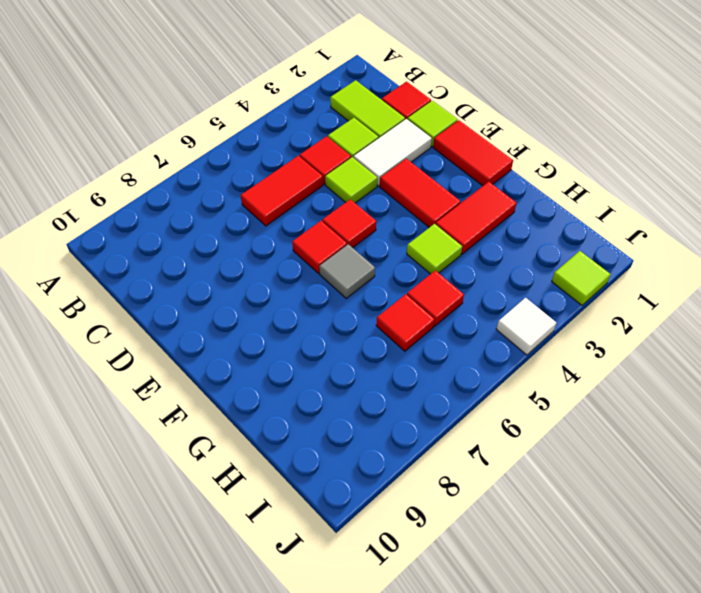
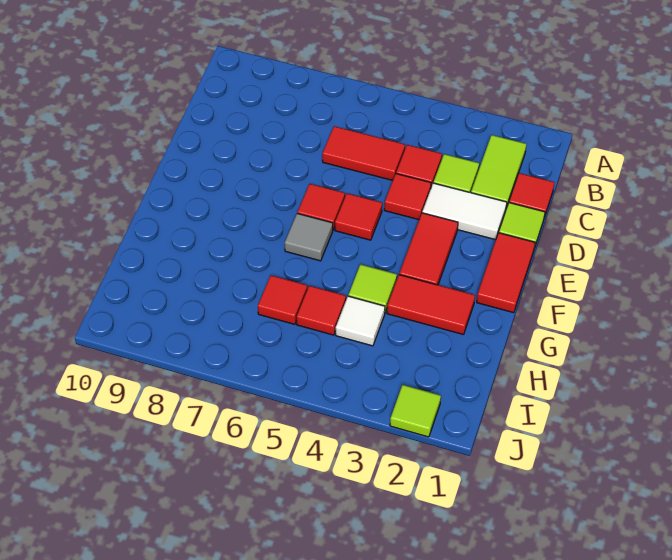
lime tile D4 level 1 -> red tile D4 level 1
white tile J4 level 1 -> white tile H4 level 1

